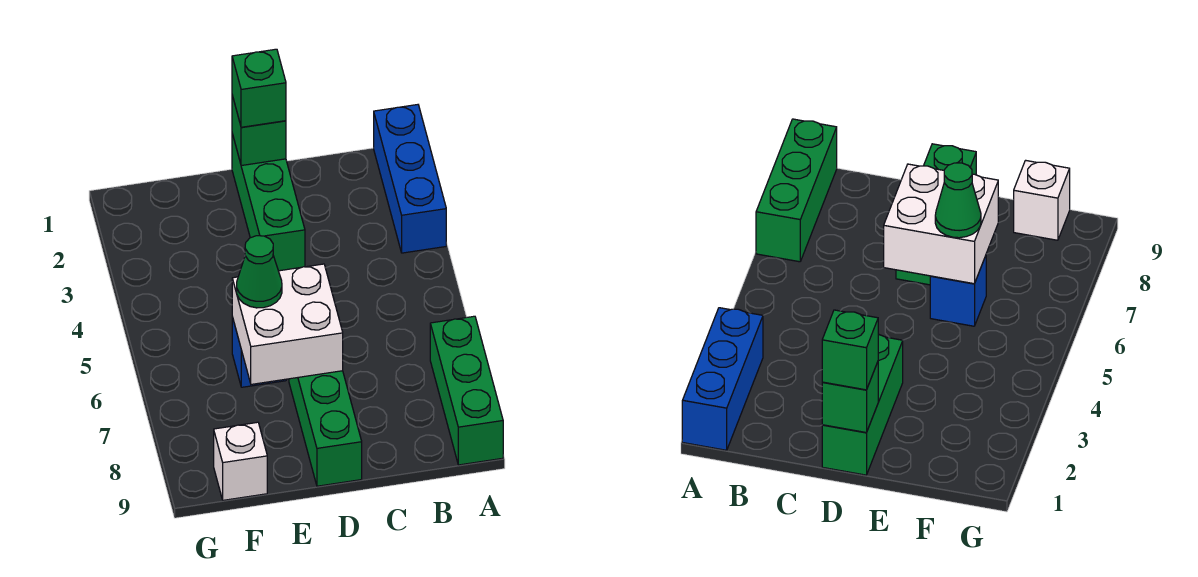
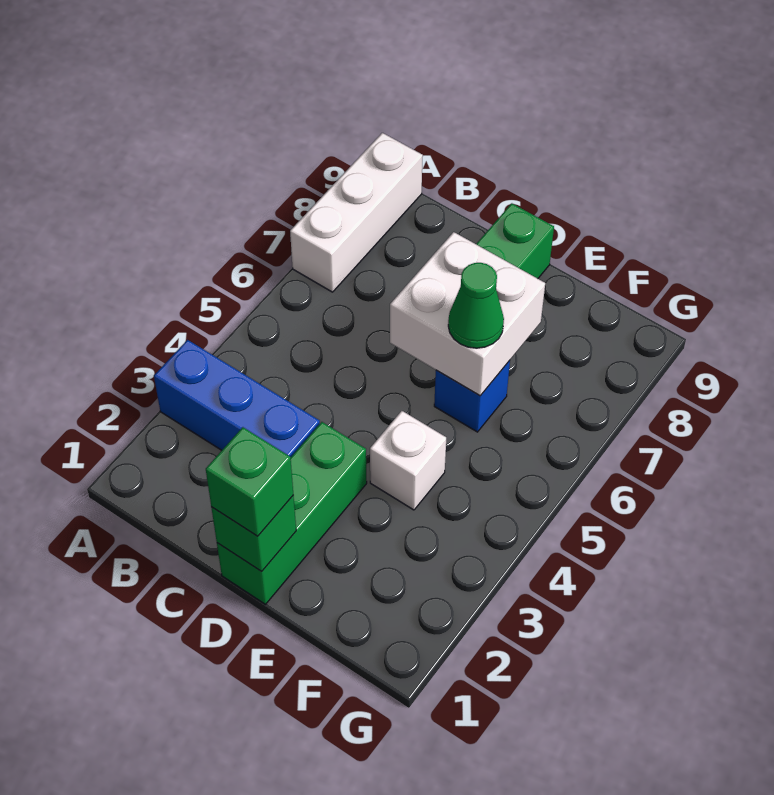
blue brick A1:A3 level 1 -> blue brick A3:C3 level 1
green brick A7:A9 level 1 -> white brick A7:A9 level 1
white brick F9 level 1 -> white brick E4 level 1

